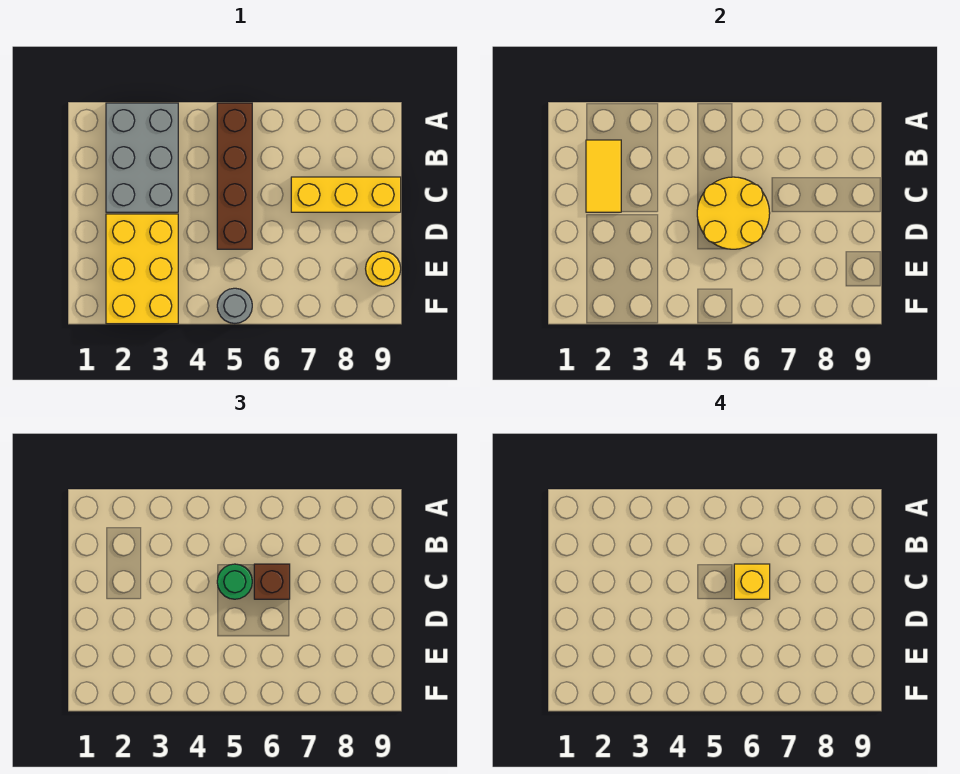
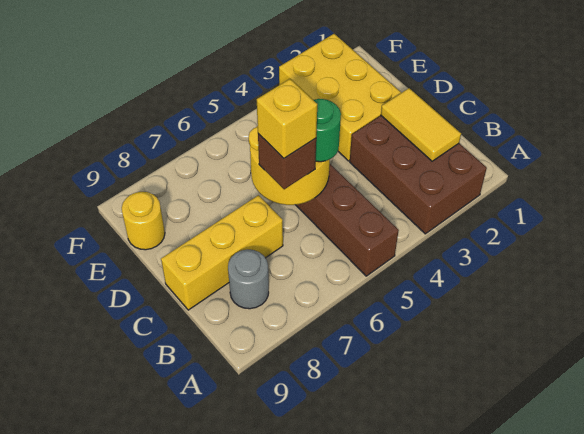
grey brick A2:C3 level 1 -> brown brick A2:C3 level 1
grey round brick F5 level 1 -> grey round brick B8 level 1

